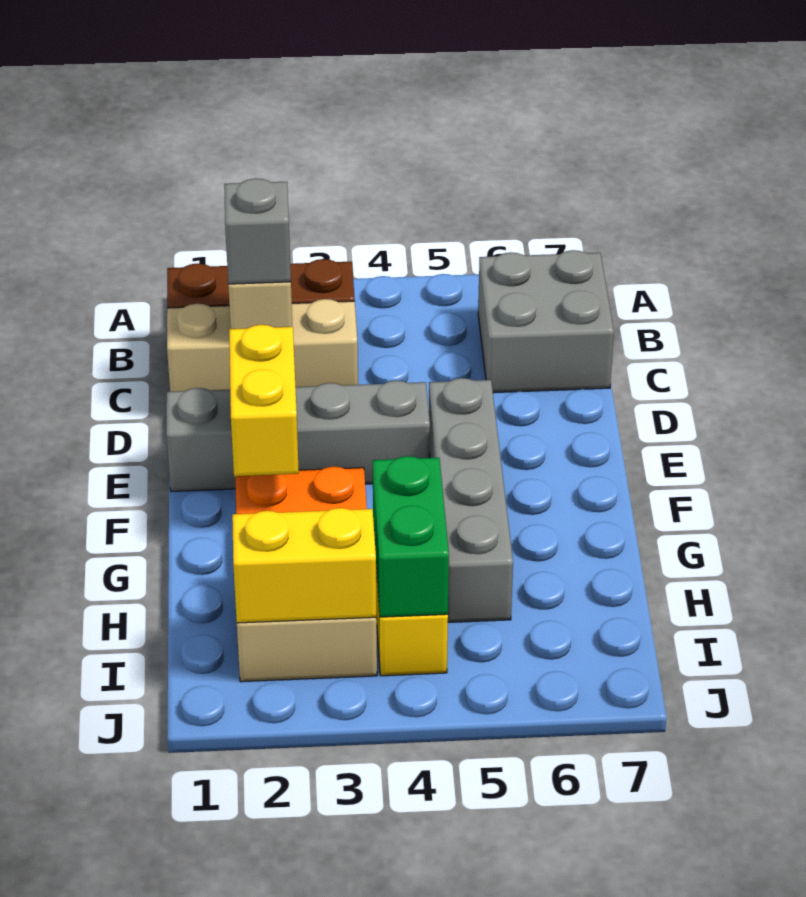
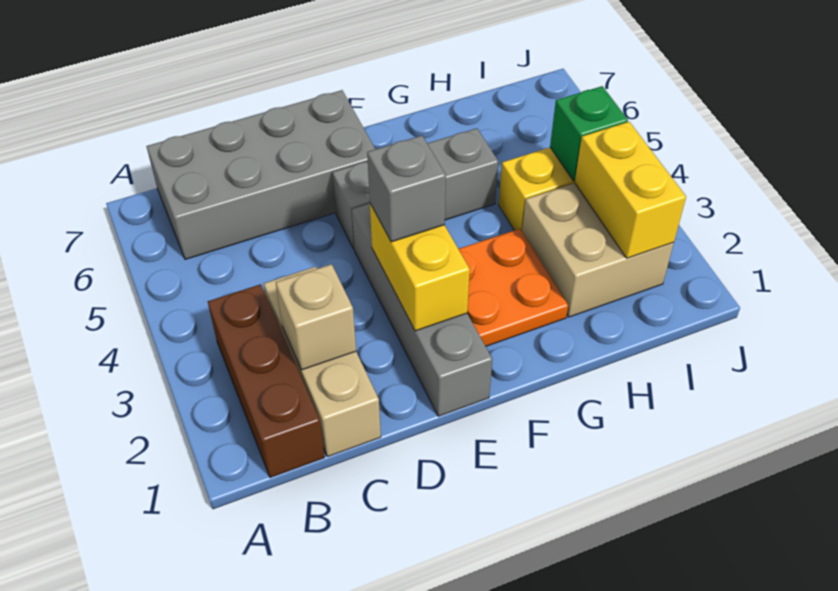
grey brick B6:C7 level 1 -> grey brick B6:E7 level 1
grey brick C2 level 3 -> grey brick E3 level 3
yellow brick E2:F2 level 2 -> yellow brick E2:E3 level 2
grey brick E5:H5 level 1 -> grey brick E5:G5 level 1
green brick H4:I4 level 2 -> green brick I4 level 2

